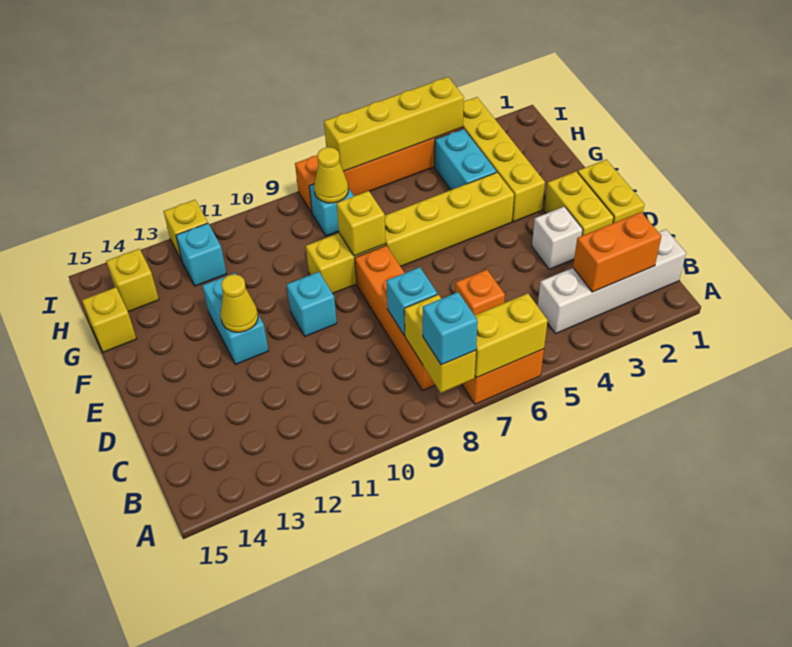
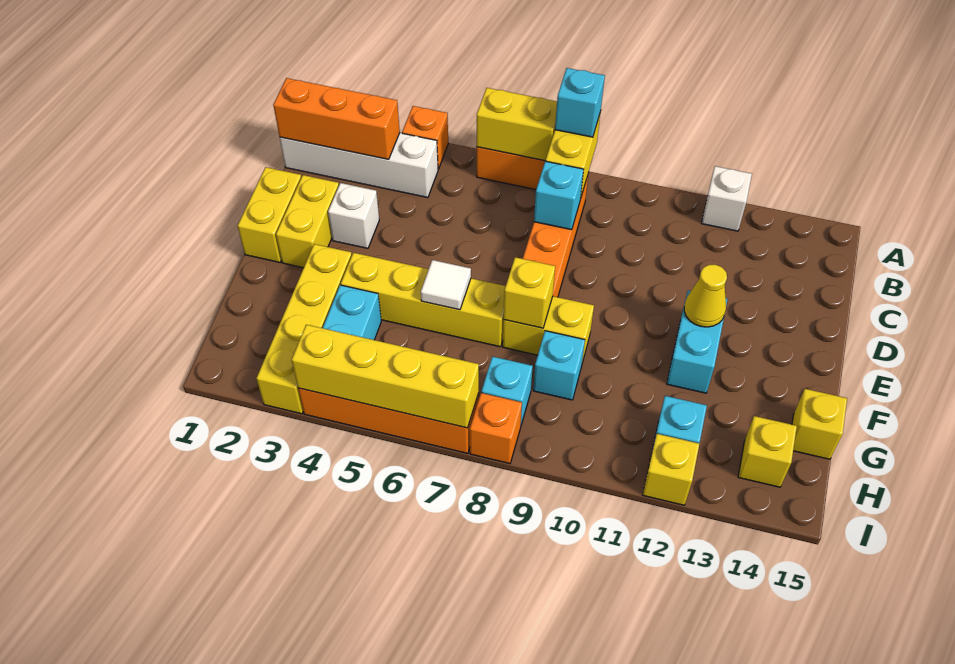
none -> white brick A12 level 1
orange brick B2:B3 level 2 -> orange brick B1:B3 level 2
orange brick C6 level 1 -> orange brick A4 level 1
cyan brick E10 level 1 -> cyan brick G9 level 1
none -> white tile F6 level 2
yellow cone H8 level 2 -> none

